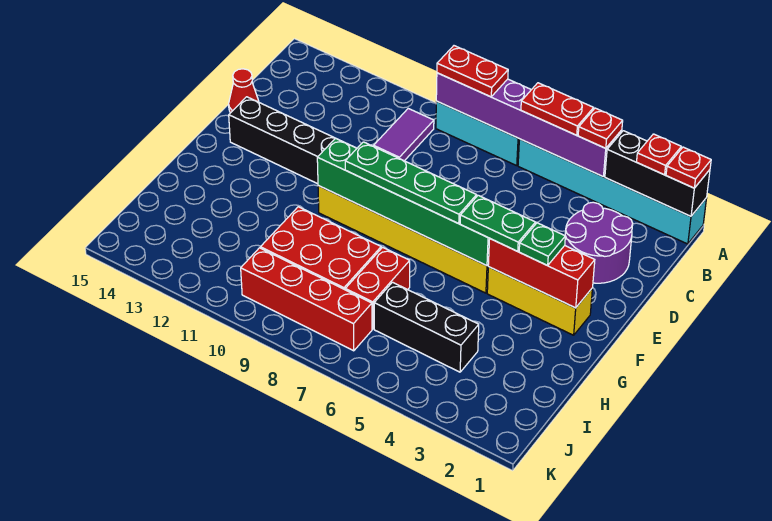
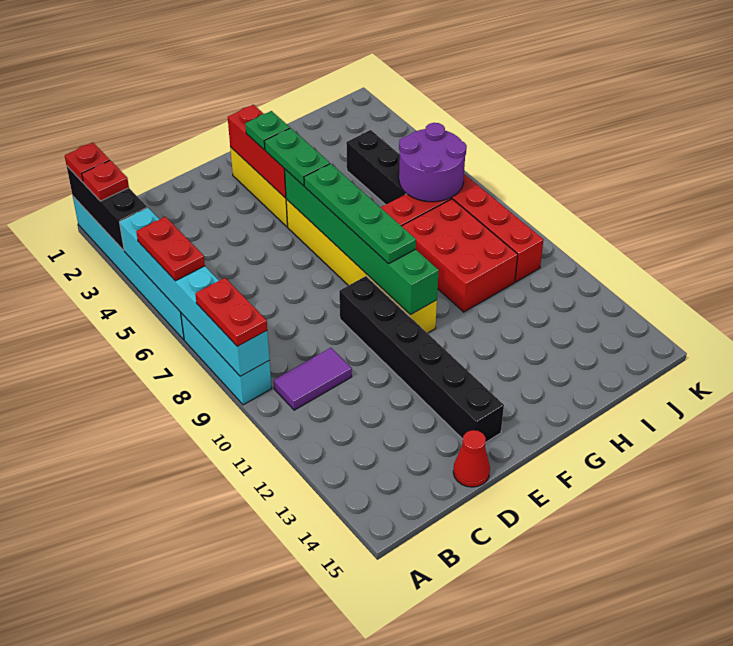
purple brick A4:A9 level 2 -> cyan brick A4:A9 level 2
red plate A4 level 3 -> none
purple round brick C2:D3 level 1 -> purple round brick I6:J7 level 2

